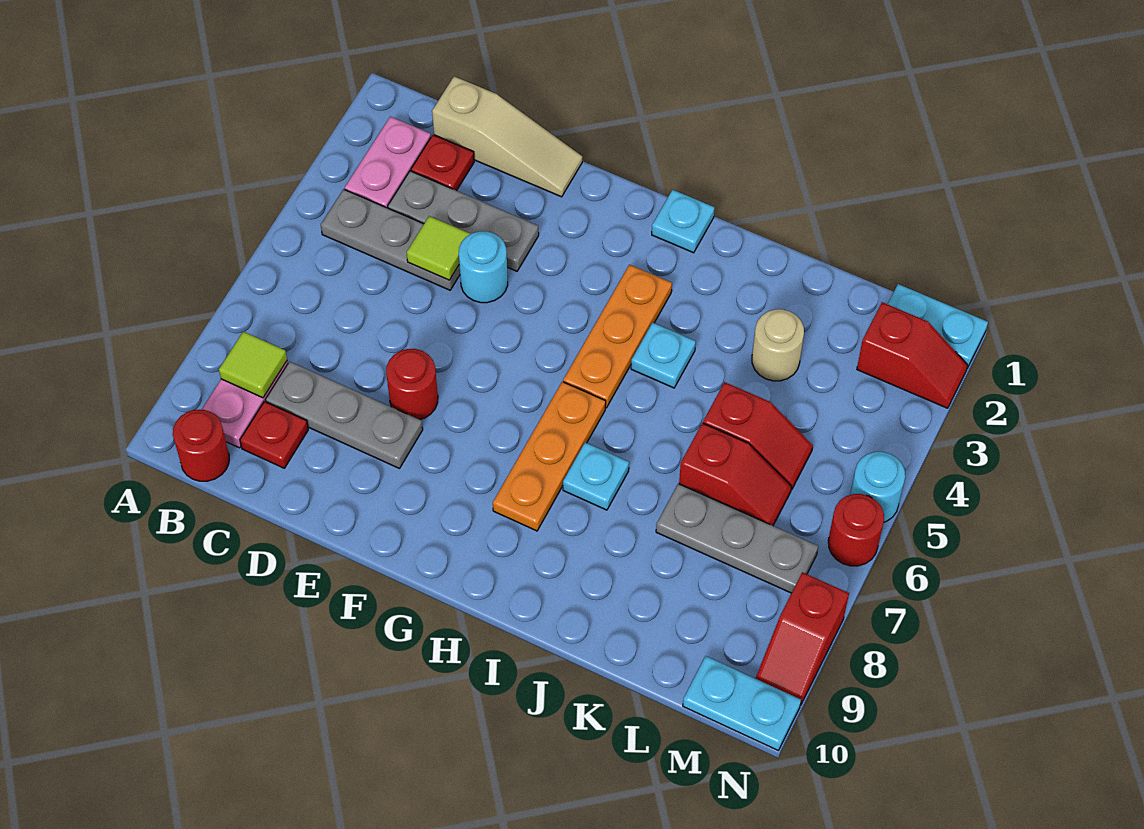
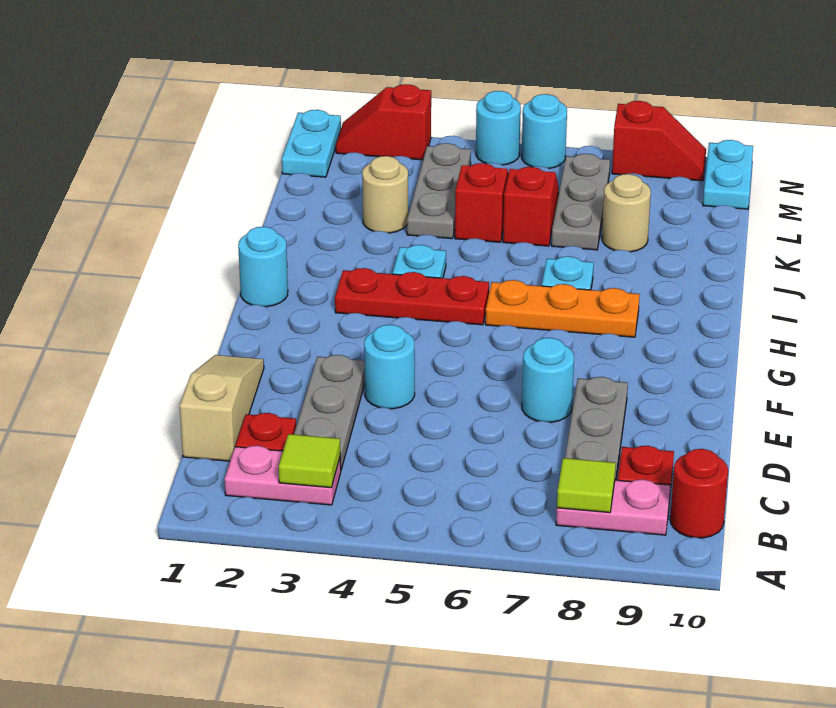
grey plate B4:D4 level 1 -> grey plate K4:M4 level 1
lime tile D4 level 2 -> lime tile B3 level 2
red round brick E7 level 1 -> cyan round brick E7 level 1
cyan plate H1 level 1 -> cyan round brick H1 level 1
orange plate H3:H5 level 1 -> red plate H3:H5 level 1
none -> tan round brick K8 level 1
red slope M2:N2 level 1 top M -> red slope N2:N3 level 1 top 3
red round brick N6 level 1 -> cyan round brick N6 level 1

